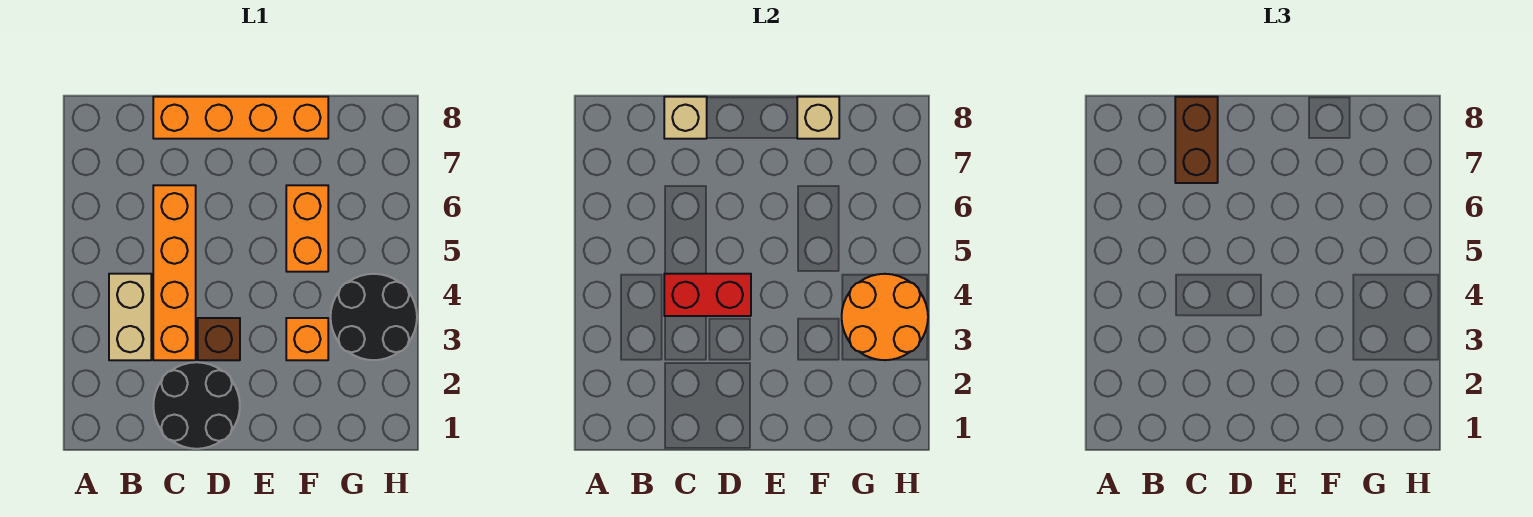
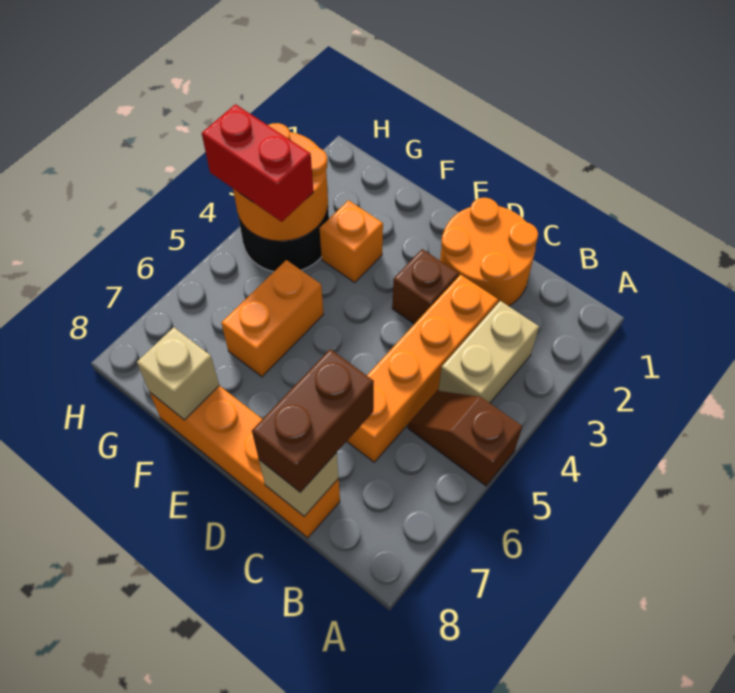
none -> brown slope A5:B5 level 1 top A
black round brick C1:D2 level 1 -> orange round brick C1:D2 level 1
red brick C4:D4 level 2 -> red brick G4:H4 level 3

